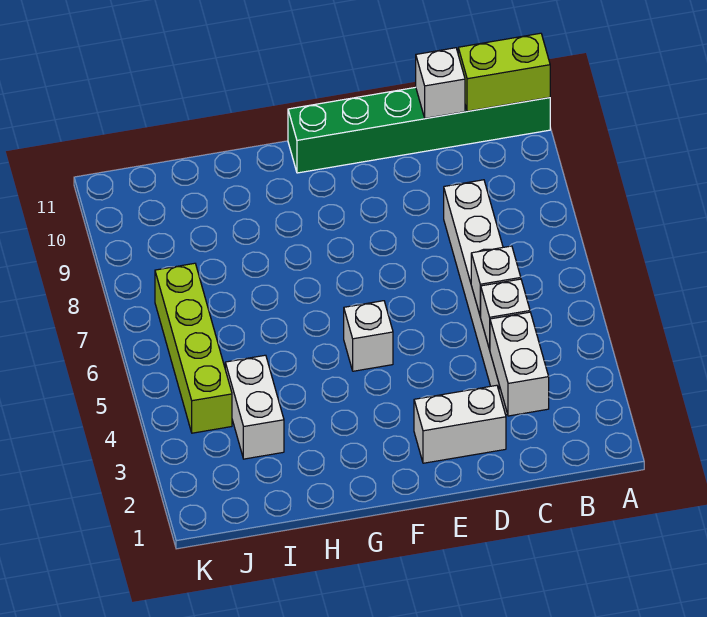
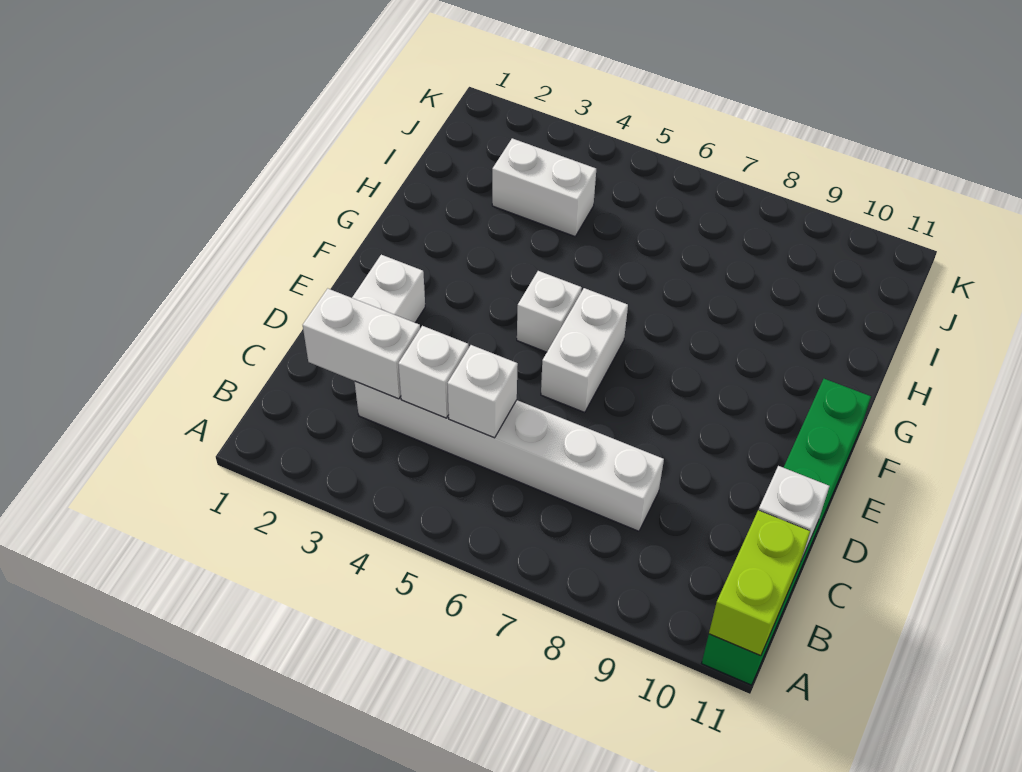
none -> white brick E6:F6 level 1
lime brick J4:J7 level 1 -> none

